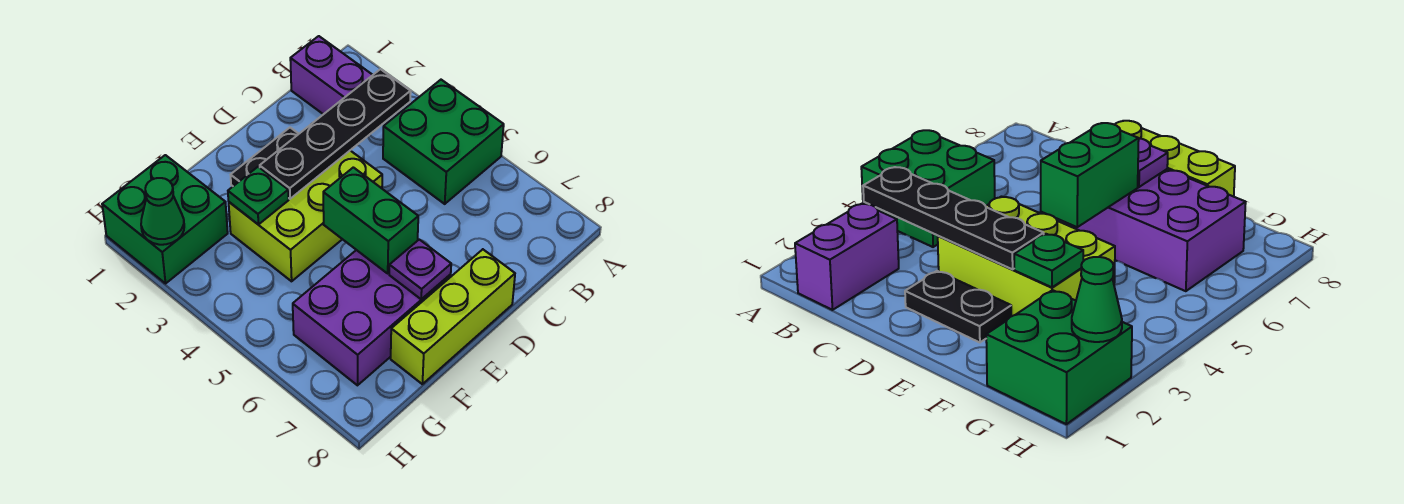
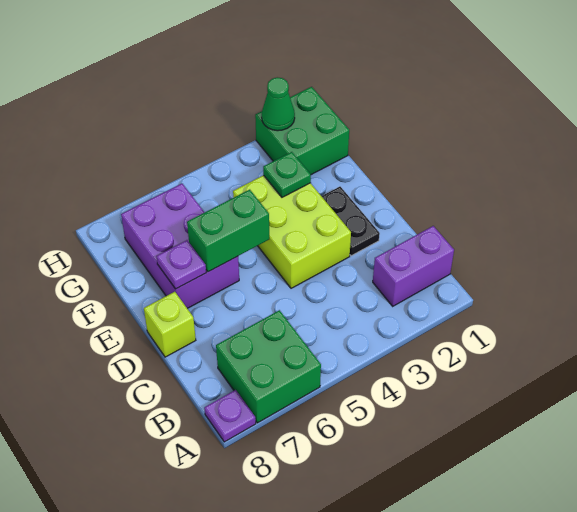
green brick A4:B5 level 1 -> green brick A6:B7 level 1
none -> purple plate A8 level 1
black plate B3:E3 level 2 -> none
lime brick D8:F8 level 1 -> lime brick D8 level 1

